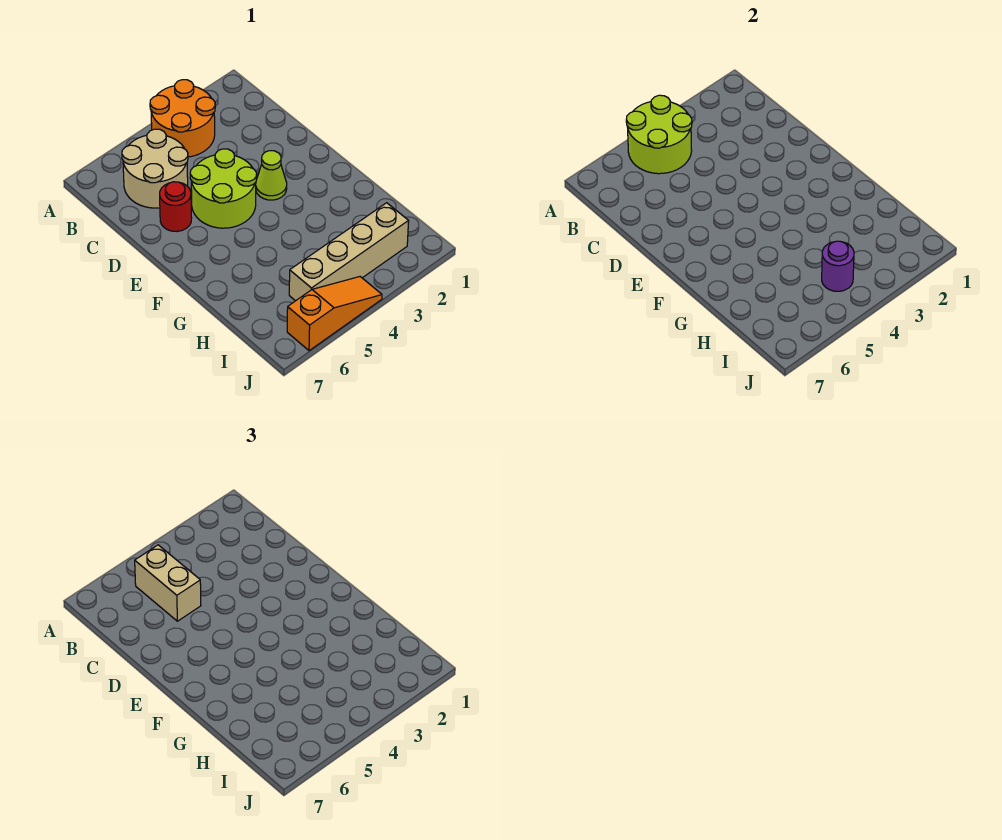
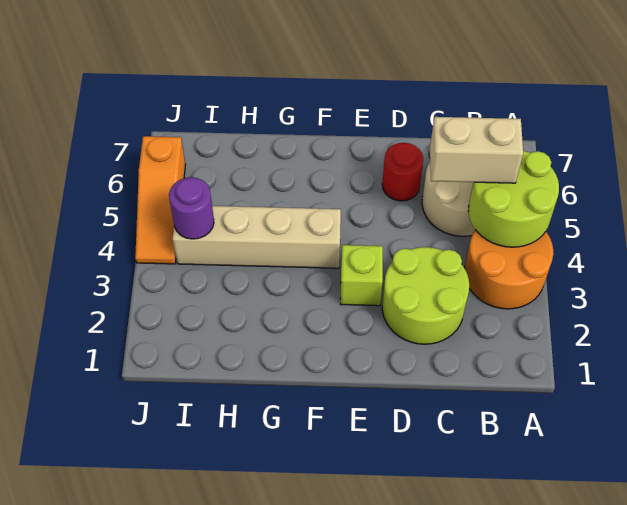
lime round brick D4:E5 level 1 -> lime round brick C2:D3 level 1
lime cone E3 level 1 -> lime brick E3 level 1
tan brick I2:I5 level 1 -> tan brick F4:I4 level 1

